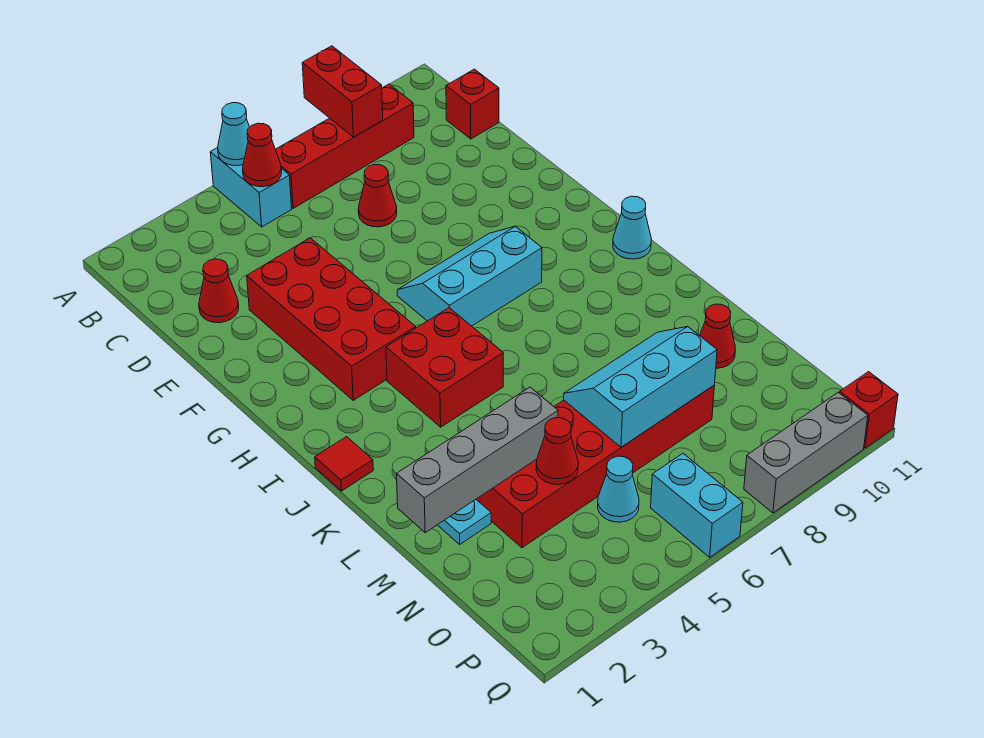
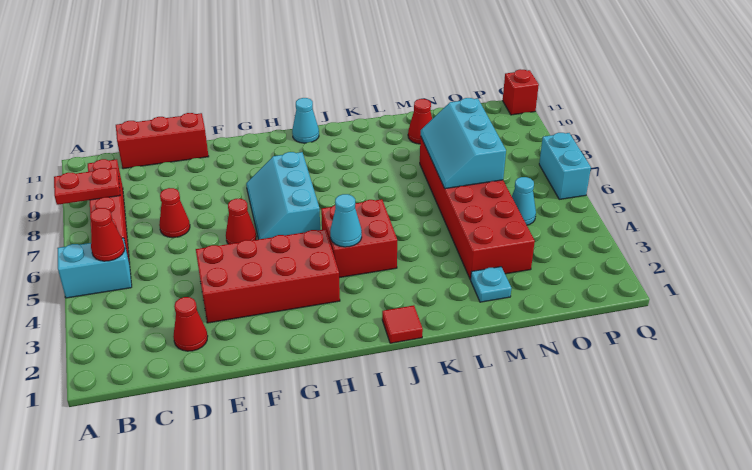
cyan cone A5 level 2 -> cyan cone I4 level 2
red brick A8:B8 level 2 -> red plate A8:B8 level 2
red brick C11 level 1 -> red brick C11:E11 level 1
grey brick M1:M4 level 2 -> none
red cone N4 level 2 -> red cone F6 level 1
cyan brick P6:Q6 level 1 -> cyan brick Q6:Q7 level 1
grey brick Q8:Q10 level 1 -> none

